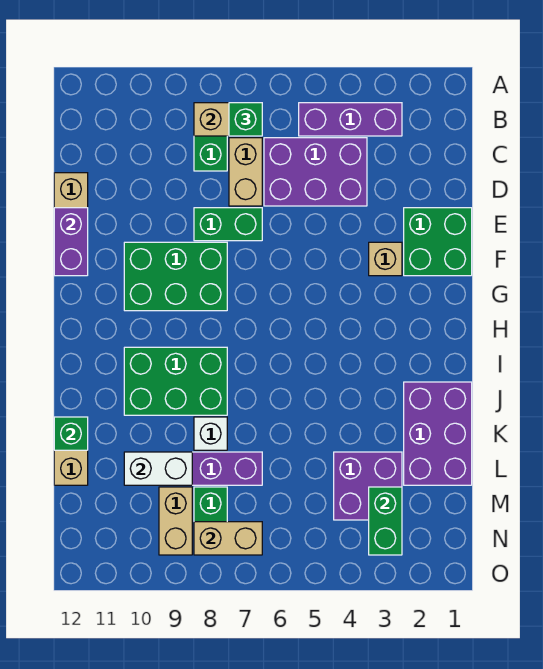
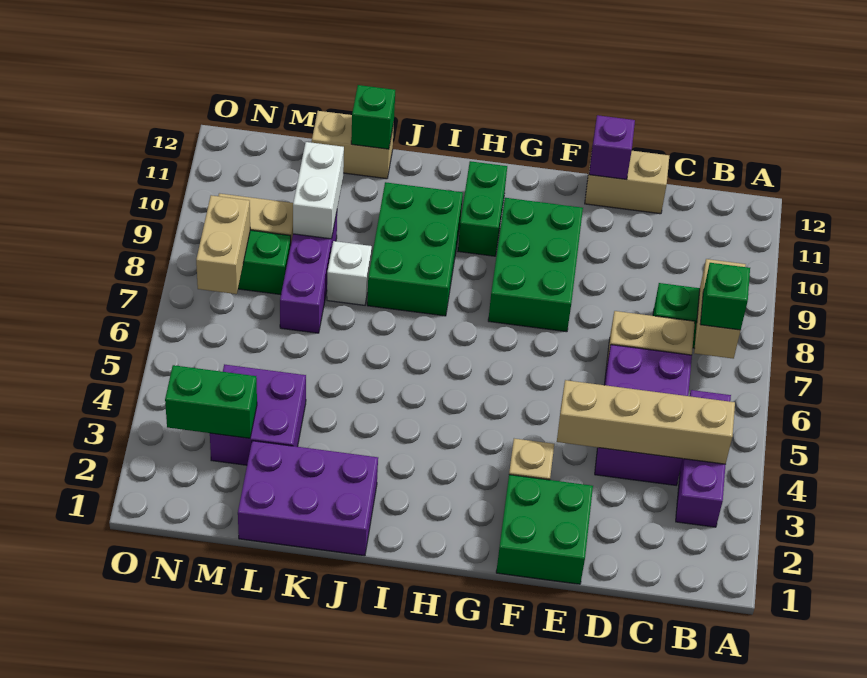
none -> tan brick B4:E4 level 2
green brick E7:E8 level 1 -> green brick H10:H11 level 1
purple brick E12:F12 level 2 -> purple brick E12 level 2

